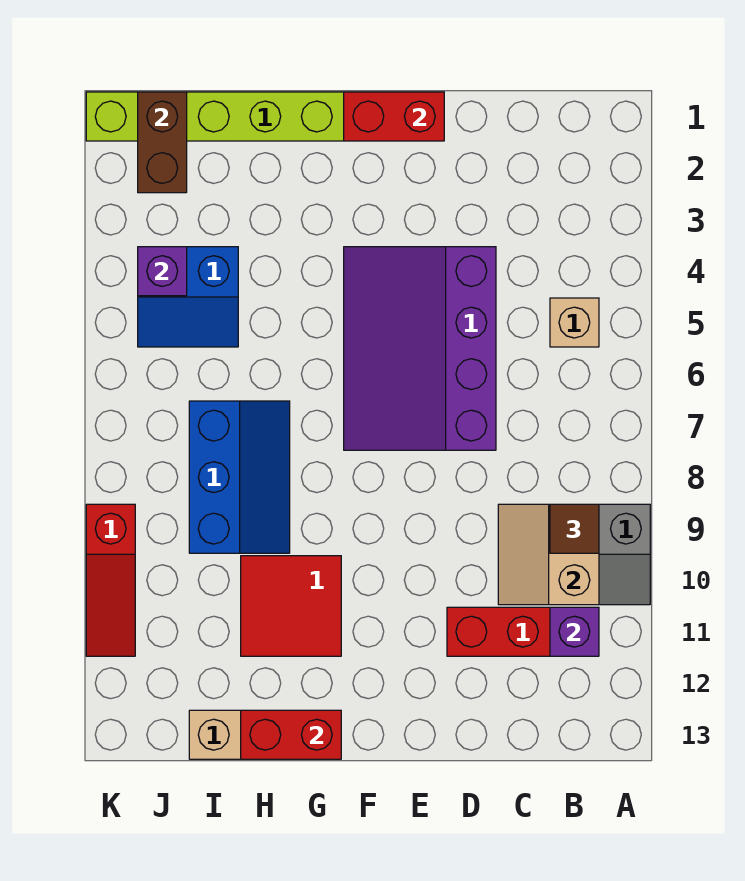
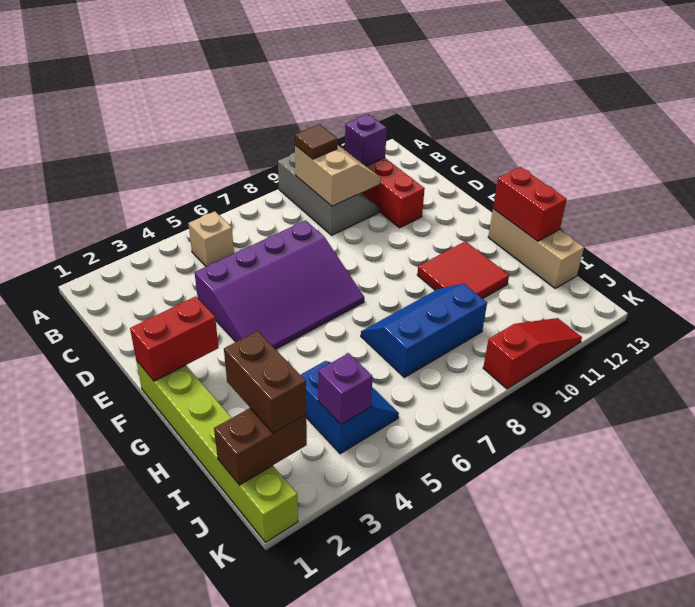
tan slope B9:C10 level 2 top B -> tan slope B9:C10 level 2 top 9
red brick E1:F1 level 2 -> red brick F1:F2 level 2
none -> brown brick I2:J2 level 3

